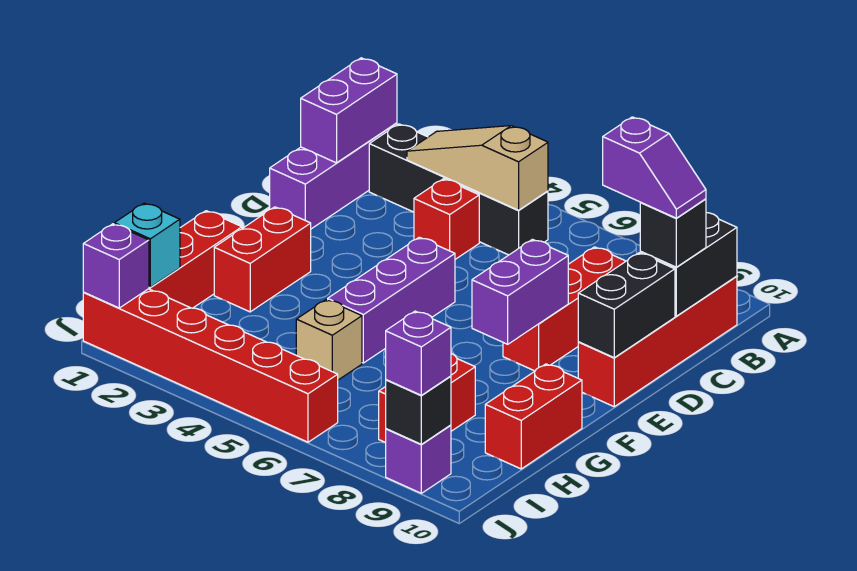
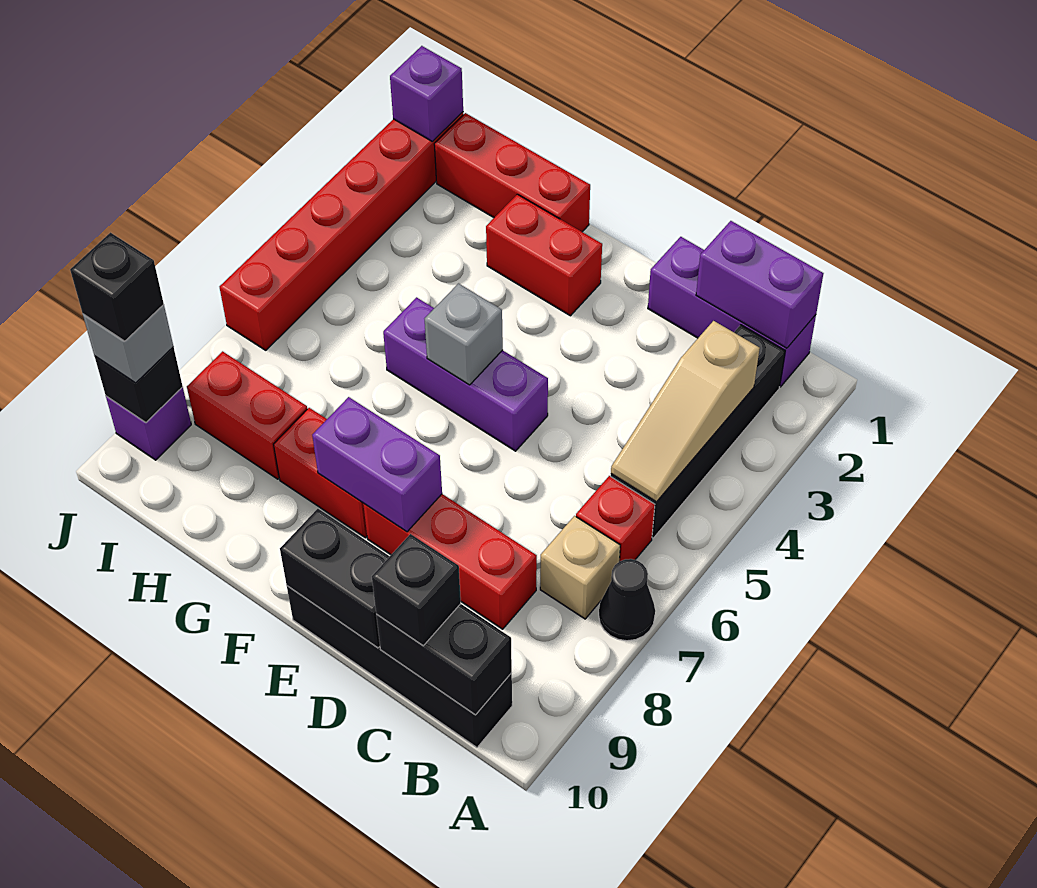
none -> black cone A7 level 1
tan slope B3:B5 level 2 top 5 -> tan slope B3:B5 level 2 top 3
red brick B10:E10 level 1 -> black brick B10:E10 level 1
red brick C4 level 1 -> red brick B6 level 1
purple slope C9:C10 level 4 top 9 -> none
none -> grey brick F5 level 2
red brick G10:H10 level 1 -> red brick F8:G8 level 1
tan brick H5 level 1 -> tan brick B7 level 1
cyan brick I1 level 2 -> none
purple brick J9 level 3 -> grey brick J9 level 3
none -> black brick J9 level 4

